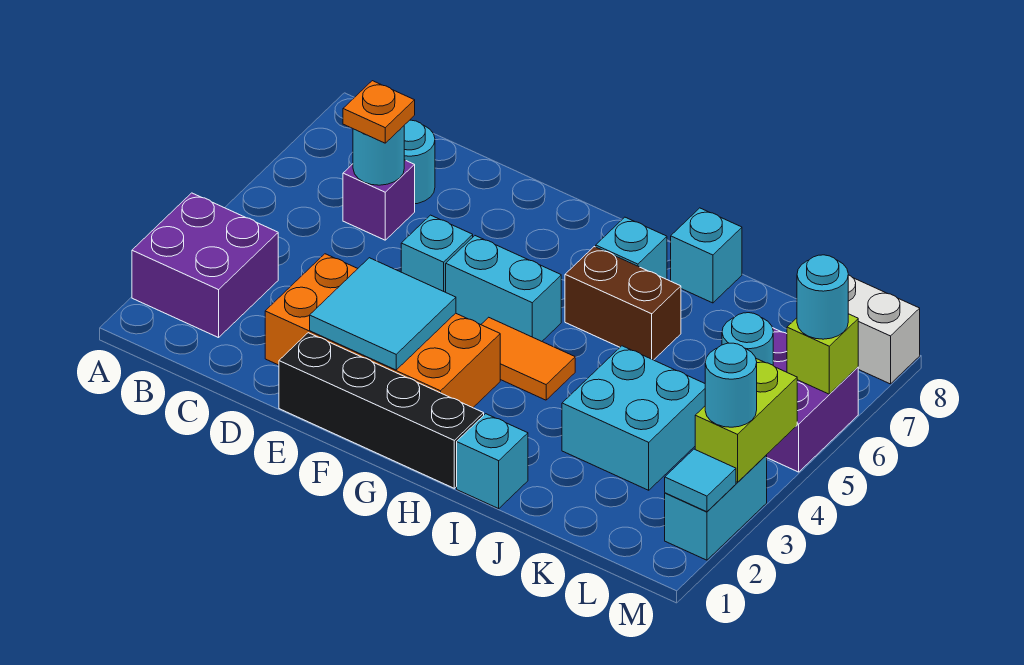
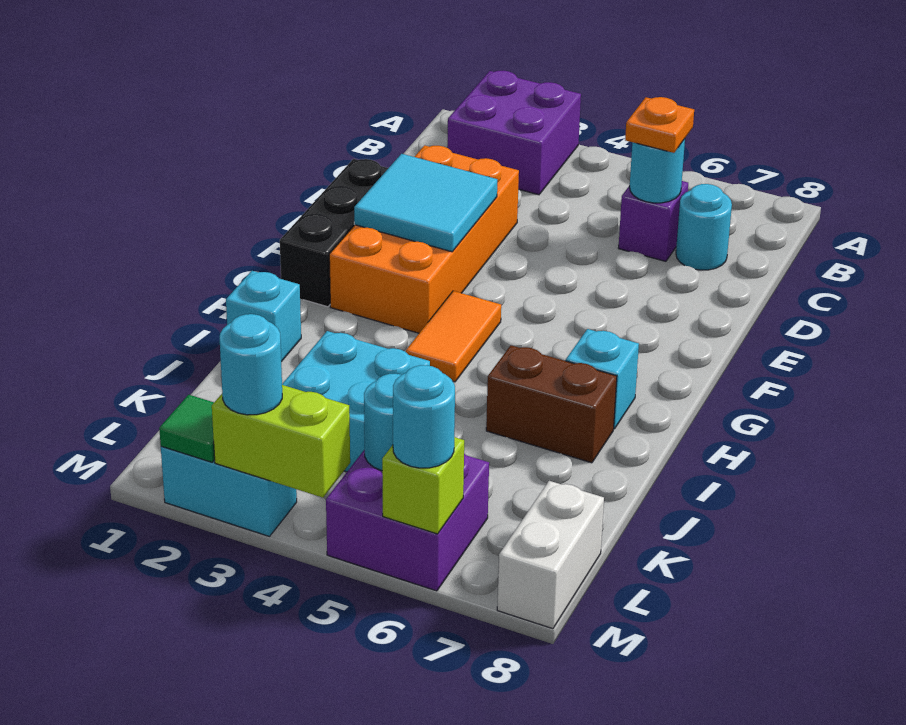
black brick E1:H1 level 1 -> black brick E1:G1 level 1
cyan brick E5 level 1 -> none
cyan brick F5:G5 level 1 -> none
brown brick H6:I6 level 1 -> brown brick I6:I7 level 1
cyan brick I8 level 1 -> none
cyan tile M2 level 2 -> green tile M2 level 2

